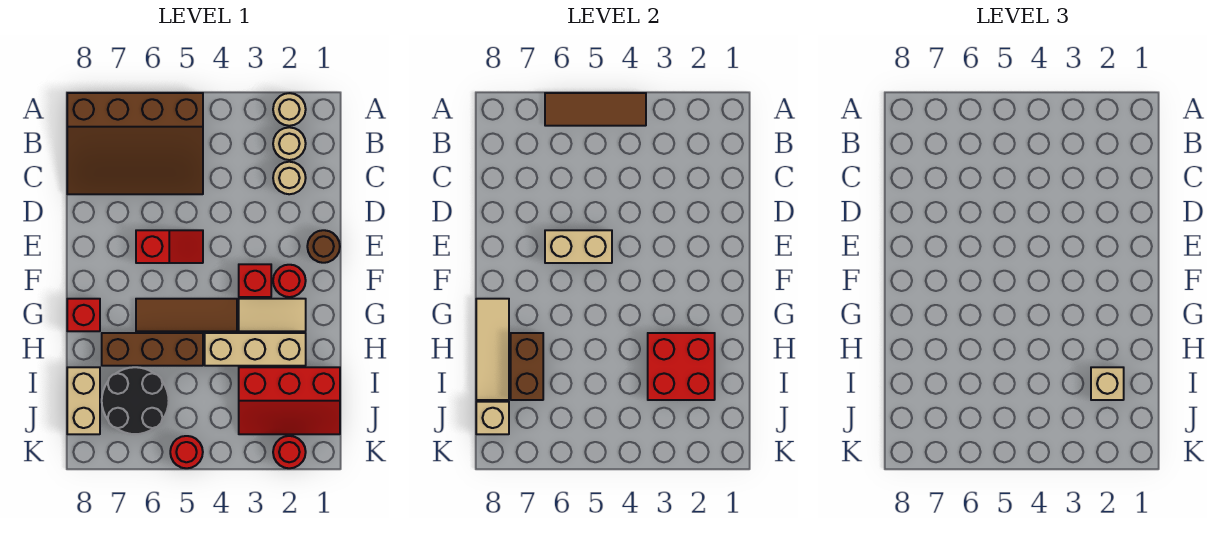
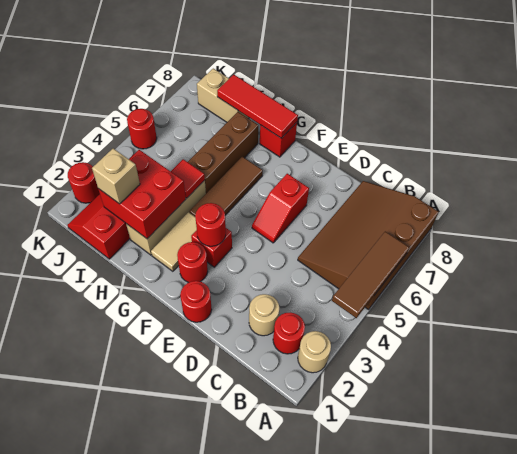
tan round brick B2 level 1 -> red round brick B2 level 1
brown round brick E1 level 1 -> red round brick E1 level 1
tan brick E5:E6 level 2 -> none
none -> red round brick F3 level 2
tan tile G8:I8 level 2 -> red tile G8:I8 level 2
none -> red tile H4 level 2
brown brick H7:I7 level 2 -> none
black round brick I6:J7 level 1 -> none
tan brick J8 level 2 -> none

